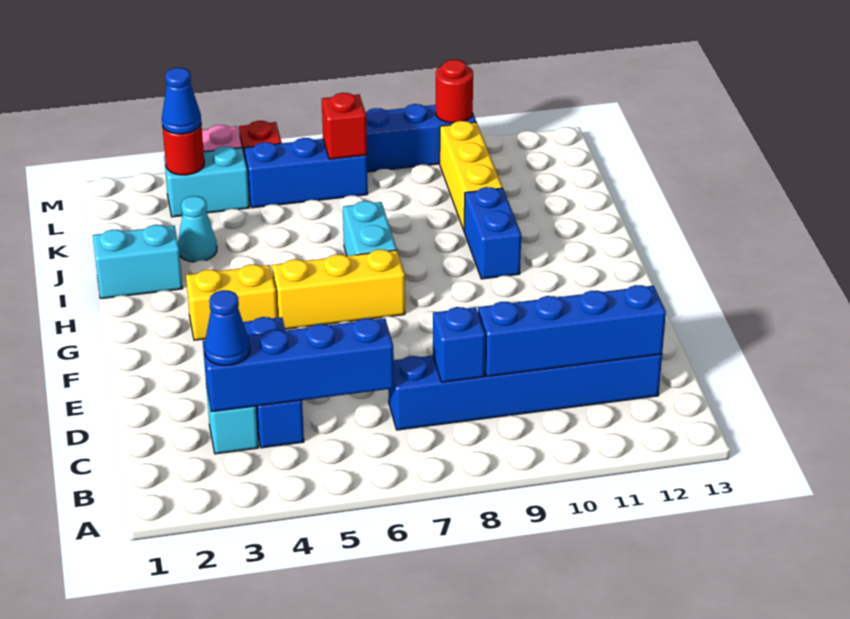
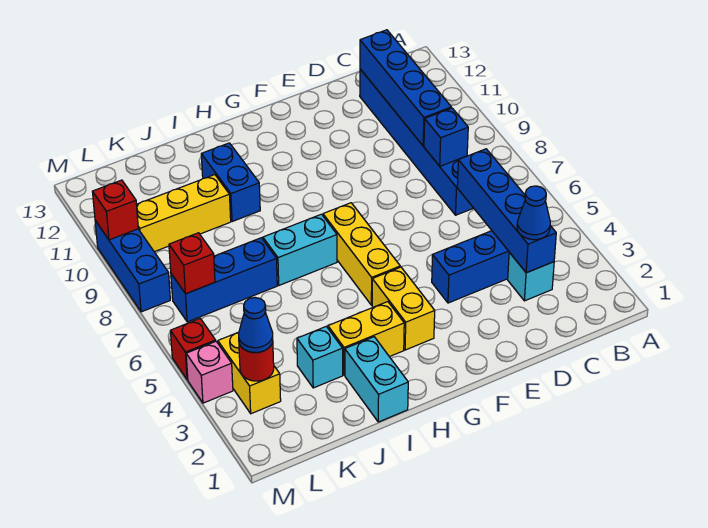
none -> yellow brick H3:I3 level 1
blue brick H10:I10 level 1 -> blue brick I10:I11 level 1
cyan cone J3 level 1 -> cyan brick J3 level 1
cyan brick L3:L4 level 1 -> yellow brick L3:L4 level 1
blue brick L5:L7 level 1 -> blue brick J7:L7 level 1
red round brick M10 level 2 -> red brick M10 level 2

